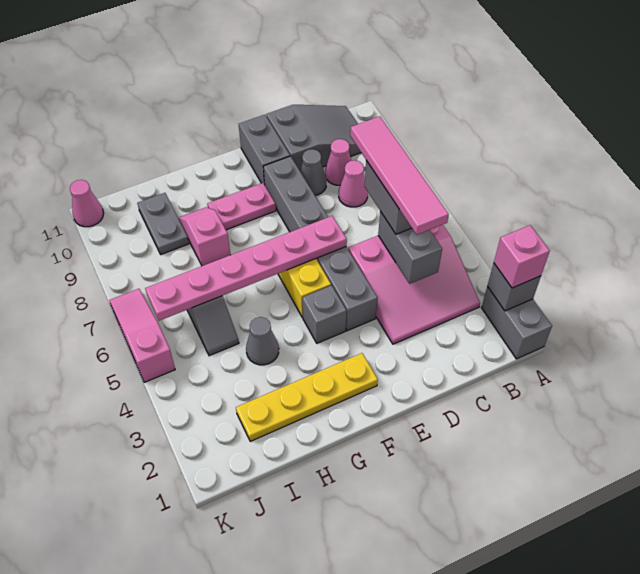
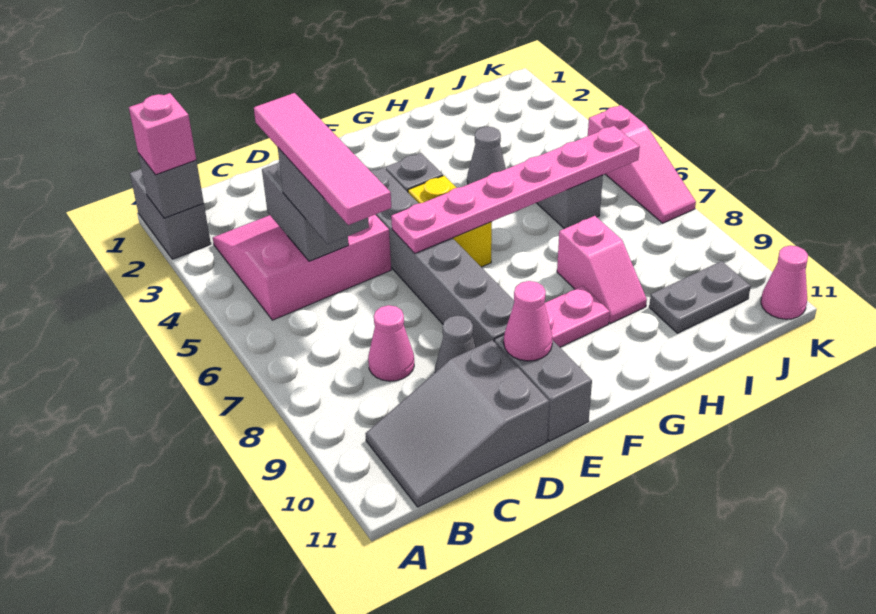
pink cone C9 level 1 -> pink cone E10 level 2
yellow plate F2:I2 level 1 -> none
grey plate I9:I10 level 1 -> grey plate I10:J10 level 1

